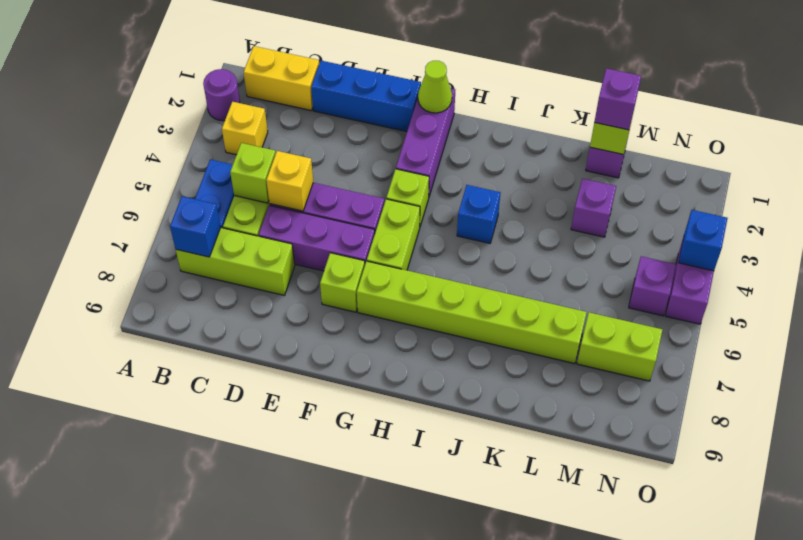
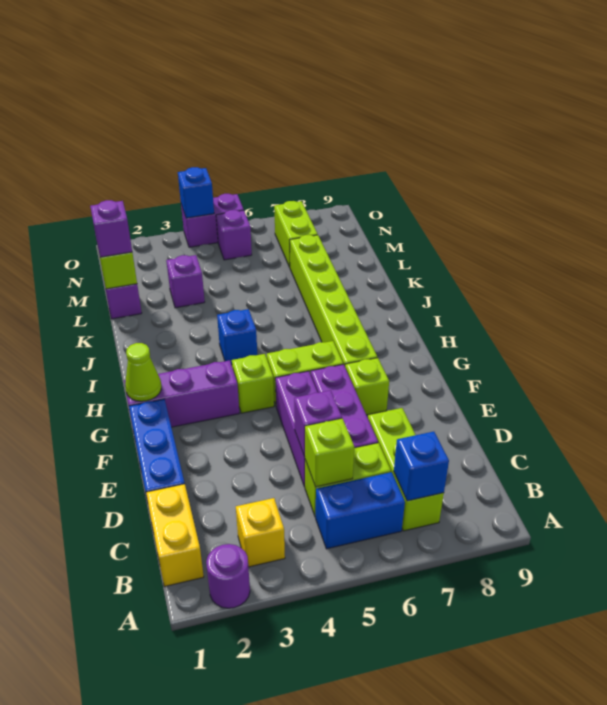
yellow brick D5 level 2 -> purple brick D5 level 2

